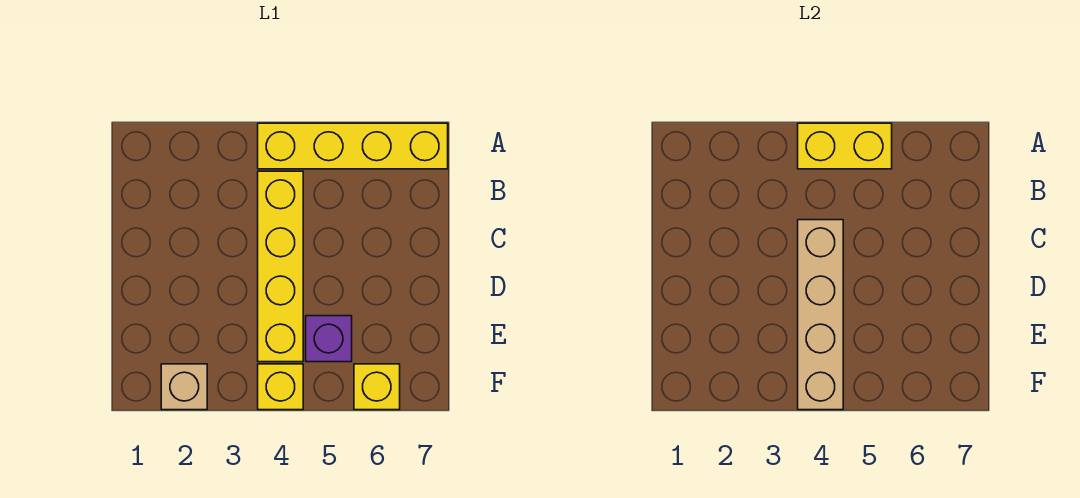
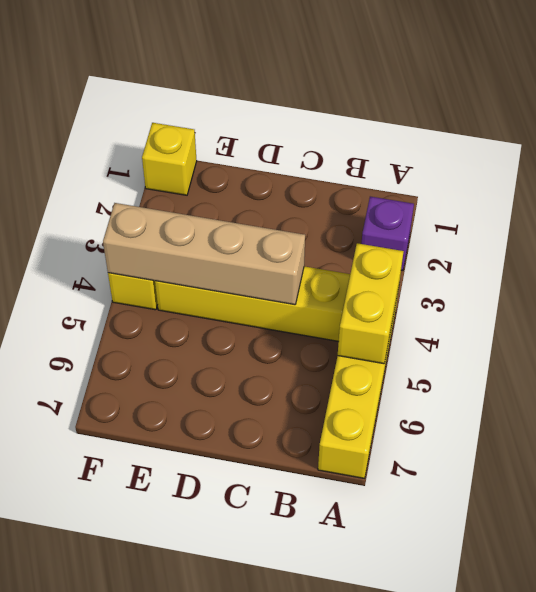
purple brick E5 level 1 -> purple brick A2 level 1
tan brick F2 level 1 -> none
yellow brick F6 level 1 -> yellow brick F1 level 1

